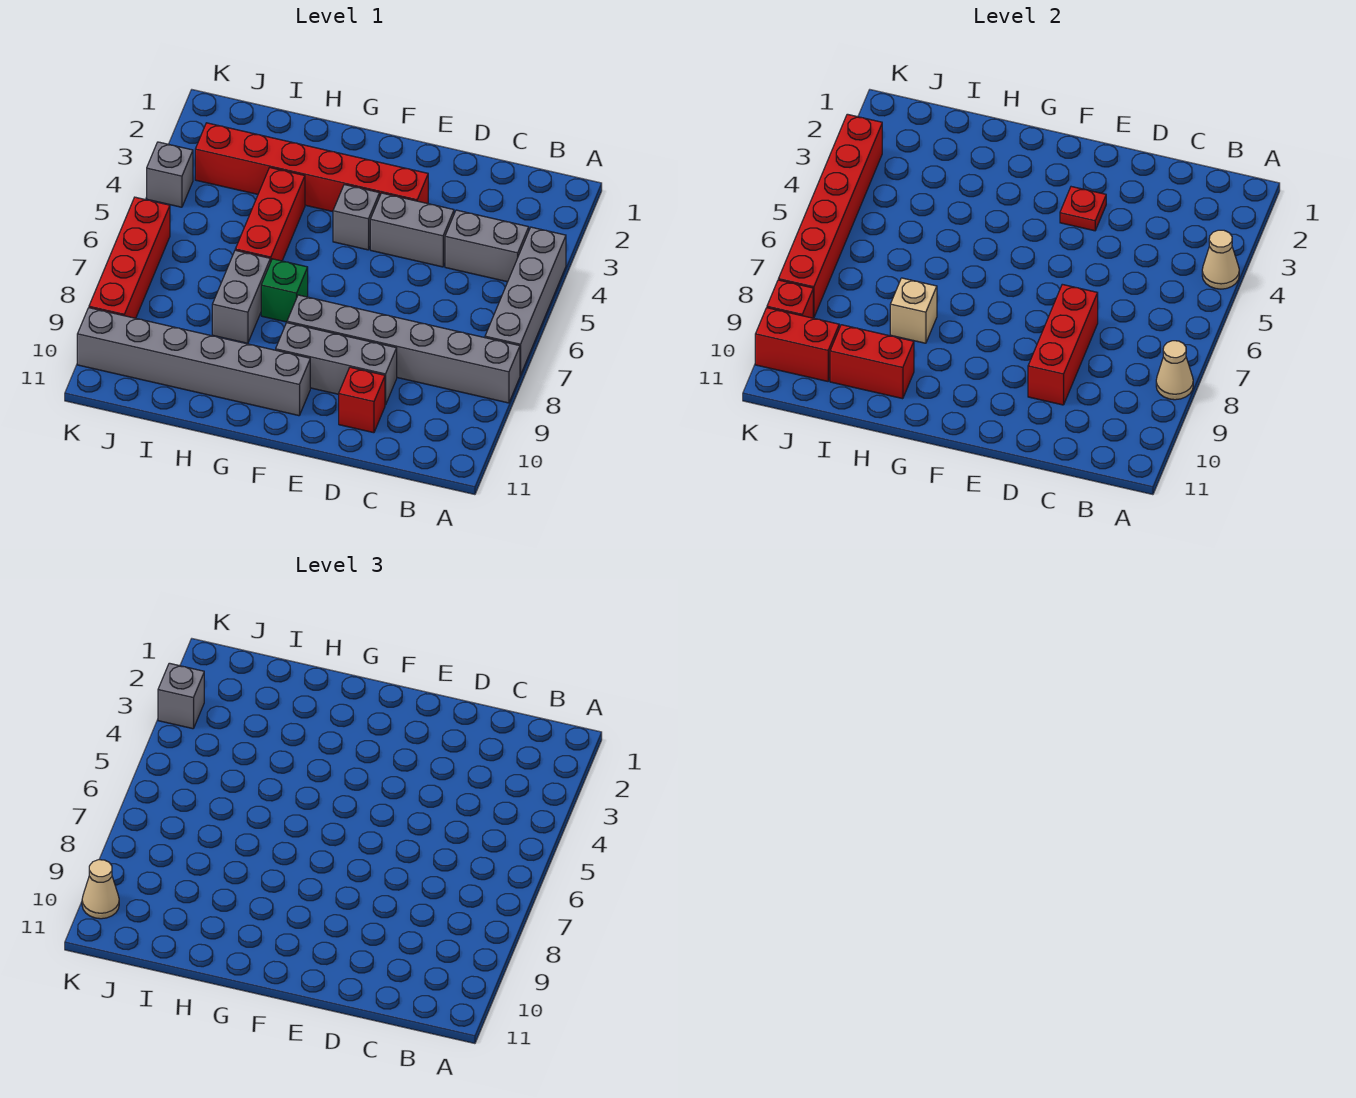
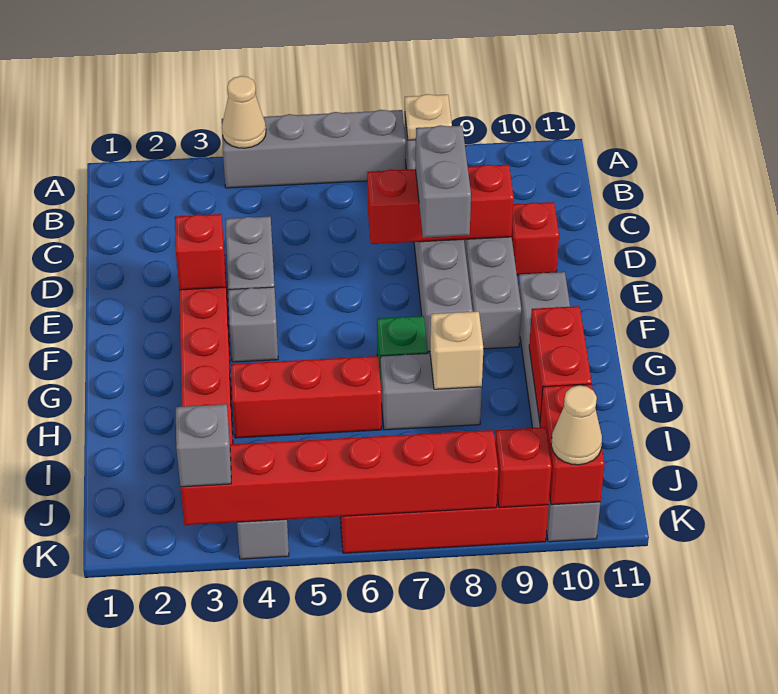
tan cone A8 level 2 -> tan plate A8 level 2
grey brick B4:C4 level 1 -> grey brick D8:E8 level 3
red plate E3 level 2 -> red brick E3 level 2

